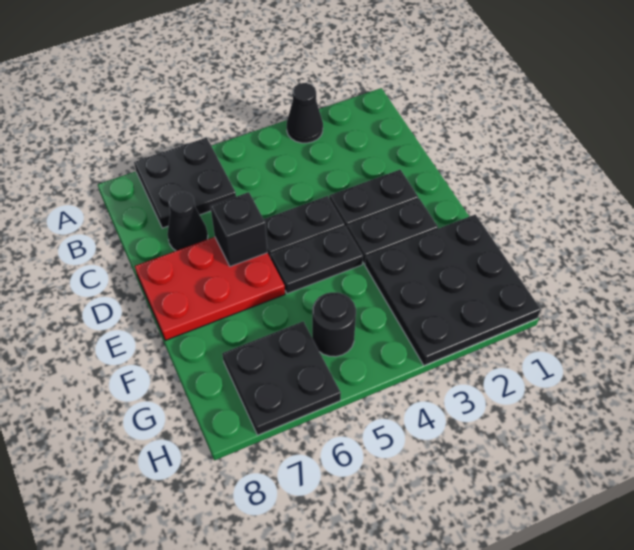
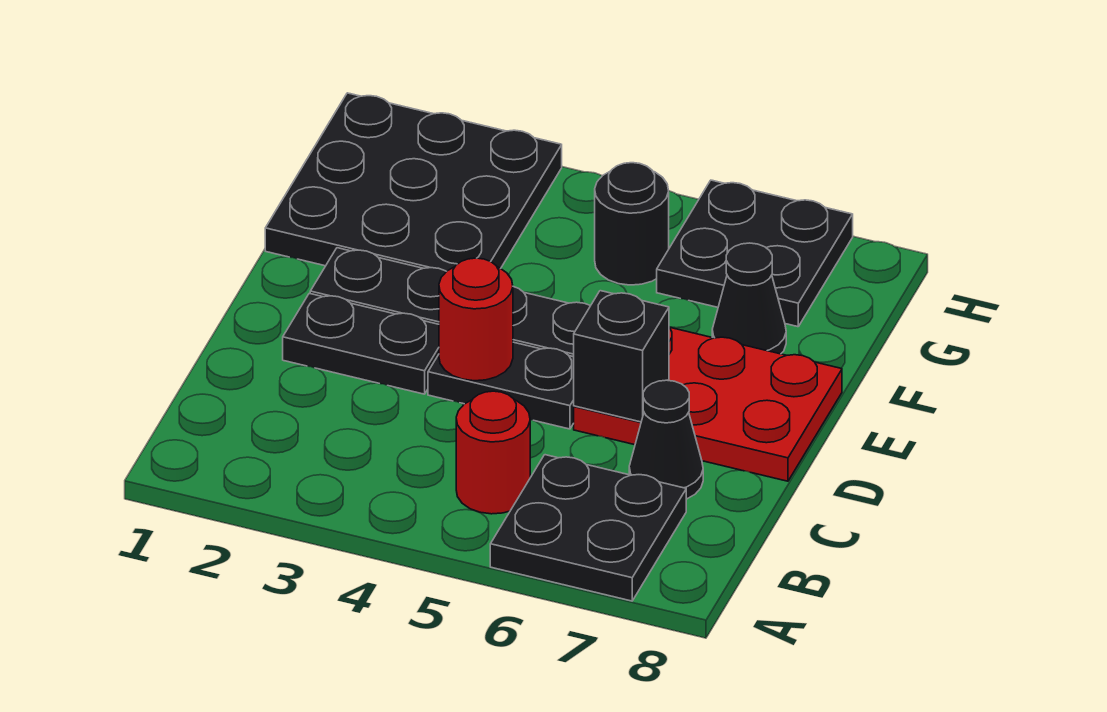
black cone A3 level 1 -> black cone F7 level 1
none -> red round brick B5 level 1
none -> red round brick D4 level 2

